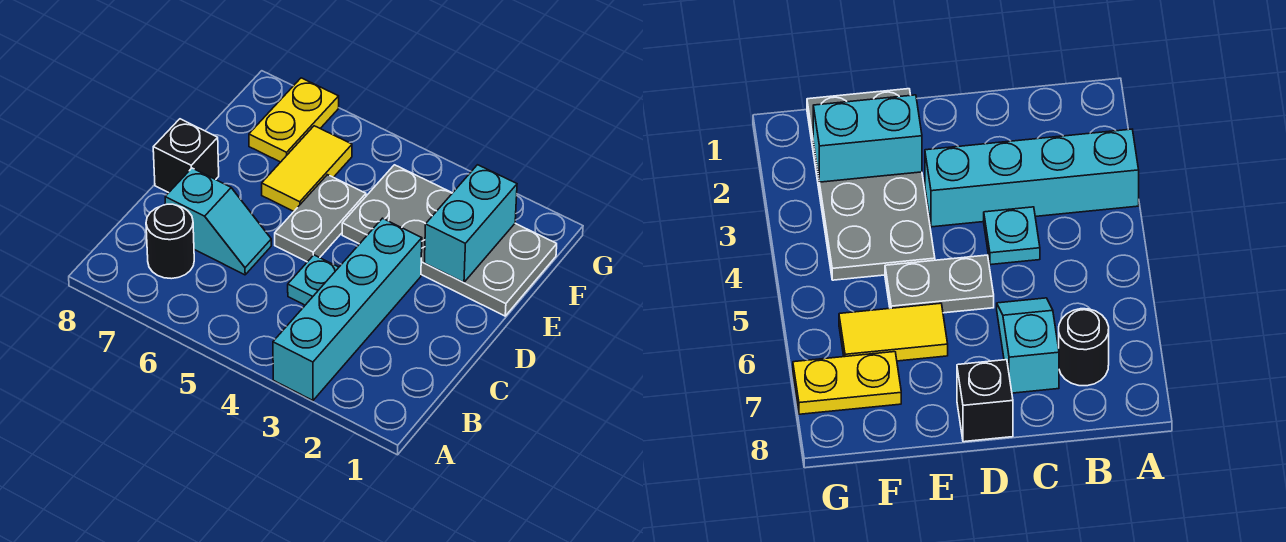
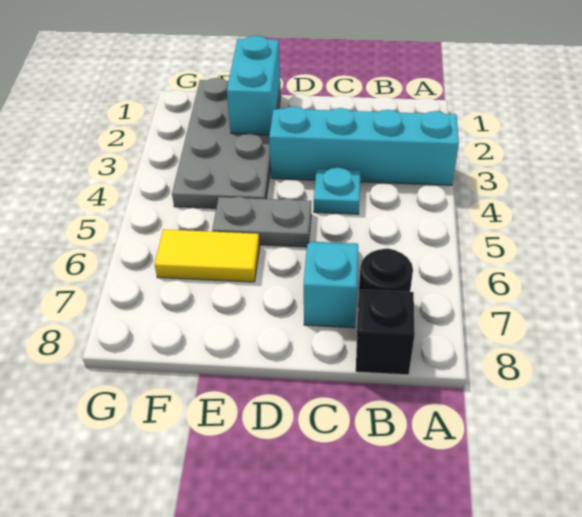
black brick D8 level 1 -> black brick B8 level 1
cyan brick E2:F2 level 2 -> cyan brick E1:E2 level 2
yellow plate F7:G7 level 1 -> none

